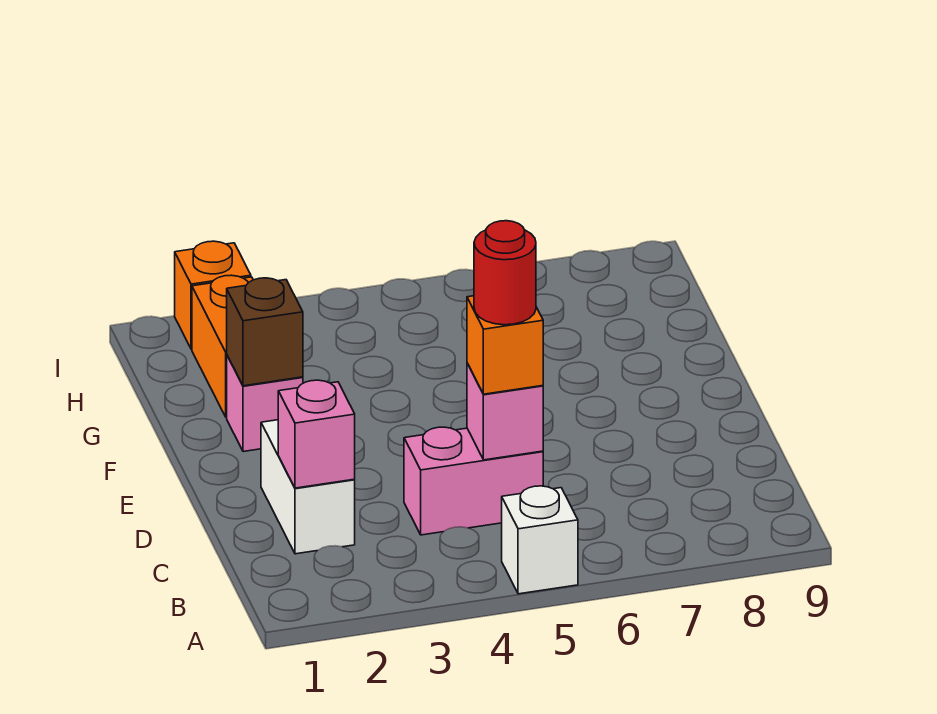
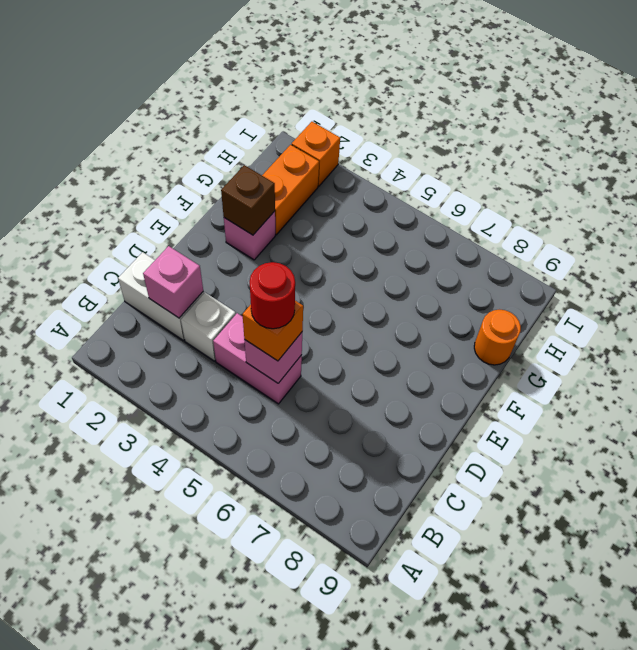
white brick A5 level 1 -> white brick C3 level 1
white brick C2:D2 level 1 -> white brick C1:C2 level 1
none -> orange round brick G9 level 1

